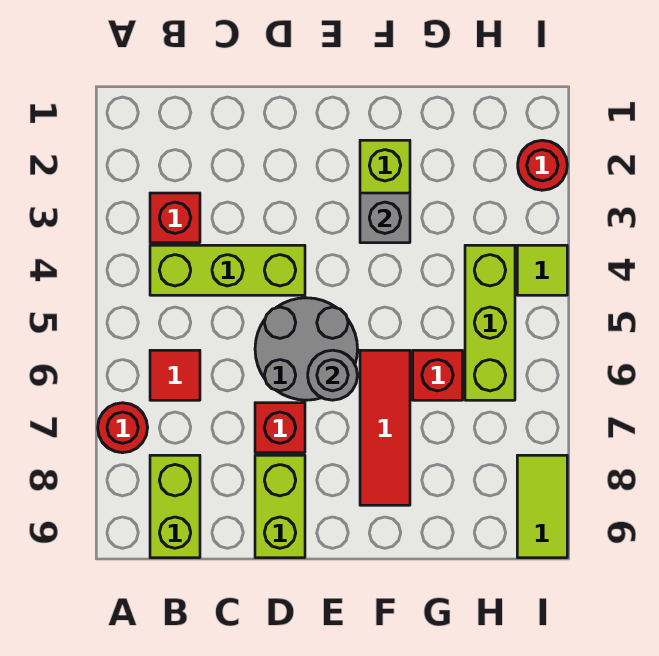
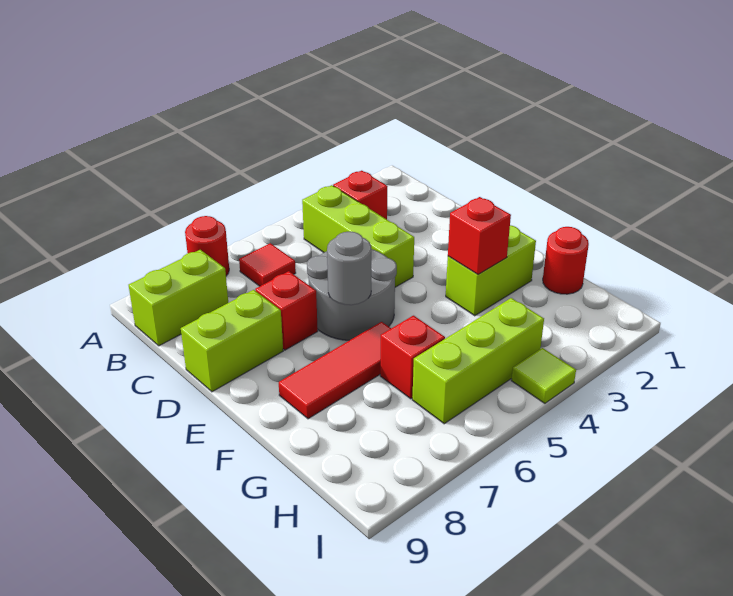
grey brick F3 level 2 -> red brick F3 level 2
red round brick I2 level 1 -> red round brick G1 level 1
lime tile I8:I9 level 1 -> none

